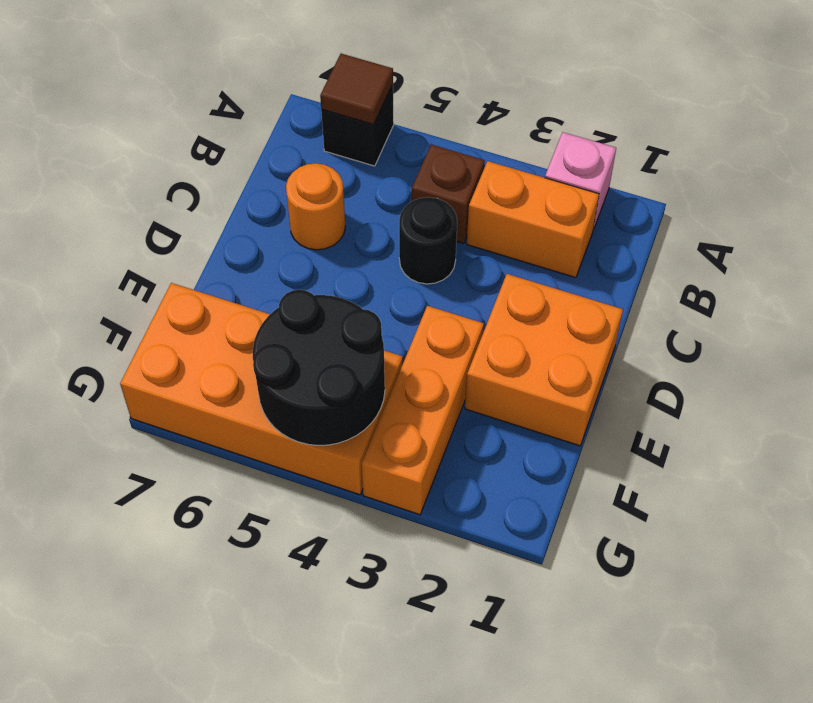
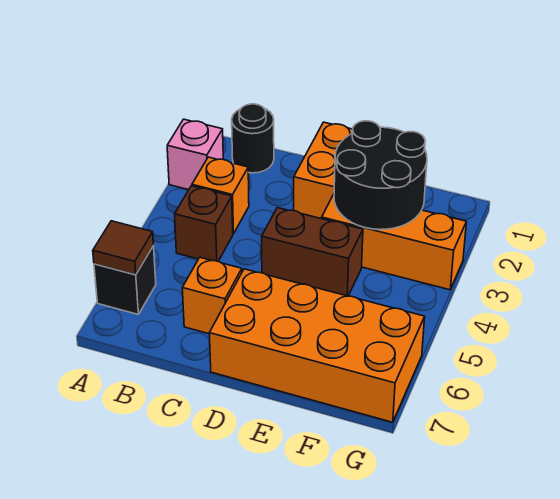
orange brick B2:B3 level 1 -> orange brick B3 level 1
black round brick C4 level 1 -> black round brick B1 level 1
orange round brick C6 level 1 -> orange brick C6 level 1
none -> brown brick D4:E4 level 1
orange brick F4:G7 level 1 -> orange brick D6:G7 level 1
black round brick F4:G5 level 2 -> black round brick E2:F3 level 2

